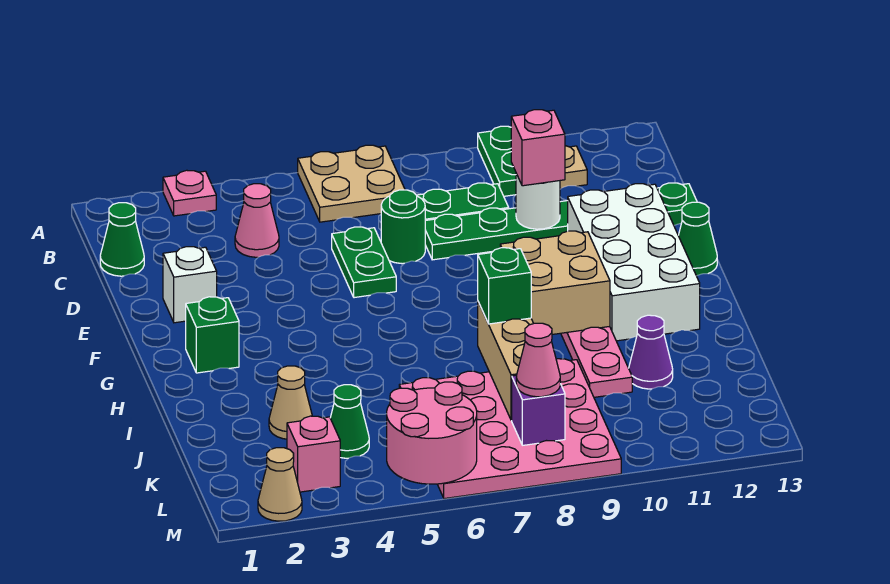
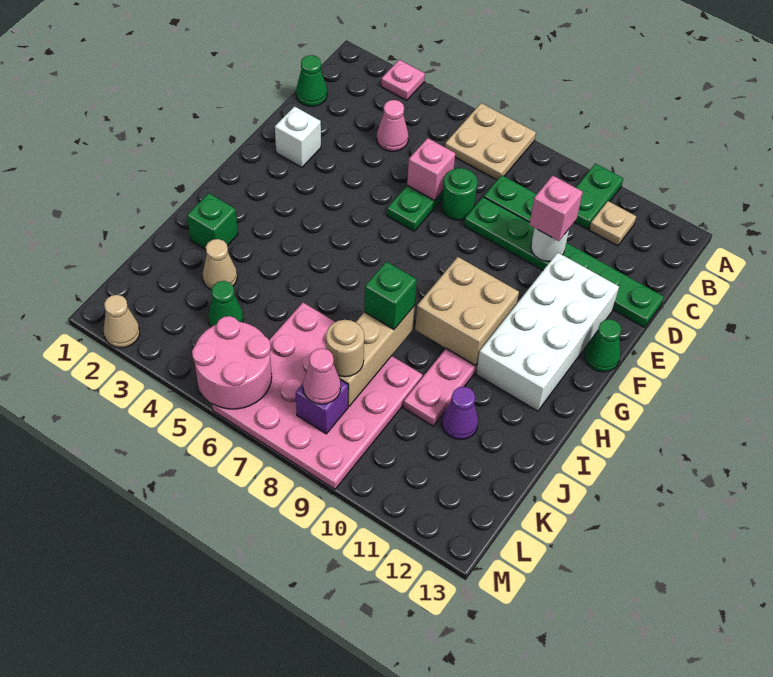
green brick G2 level 1 -> green brick I2 level 1
none -> tan round brick K8 level 3
pink brick L3 level 1 -> pink brick D6 level 2

